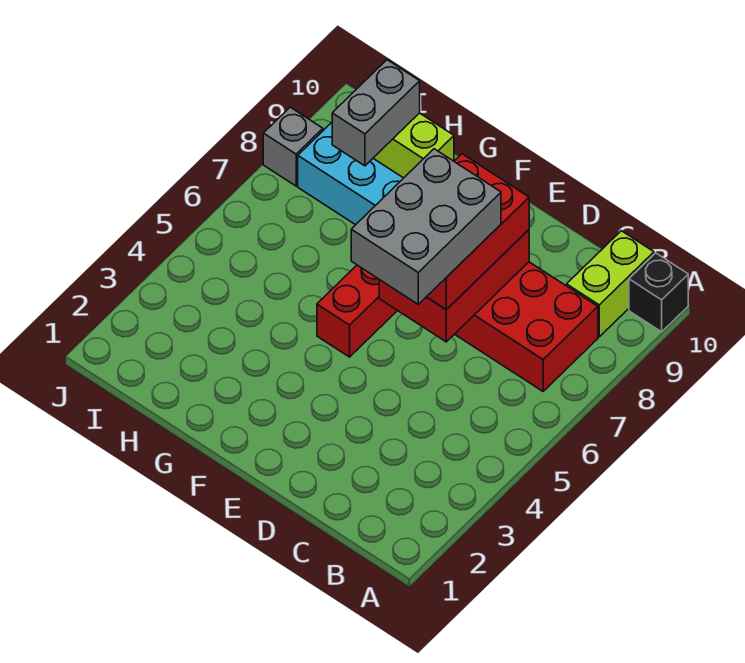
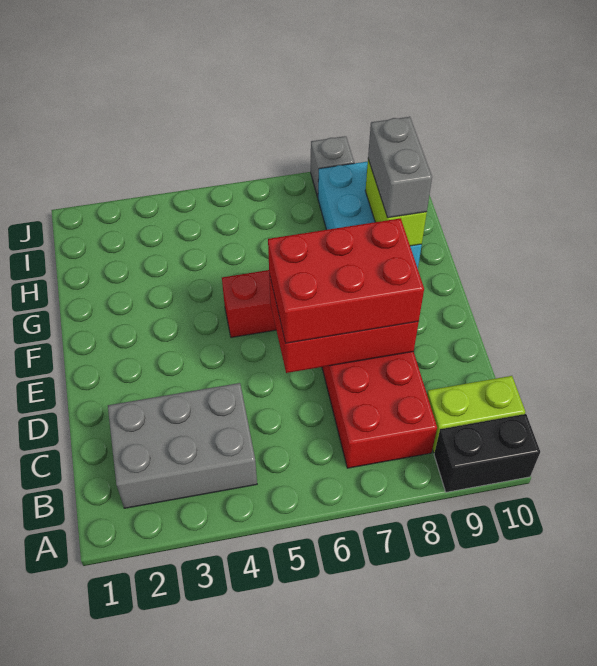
black brick A10 level 1 -> black brick A9:A10 level 1
grey brick D5:E7 level 4 -> grey brick B2:C4 level 1
grey brick H8:H9 level 3 -> grey brick G9:H9 level 3

